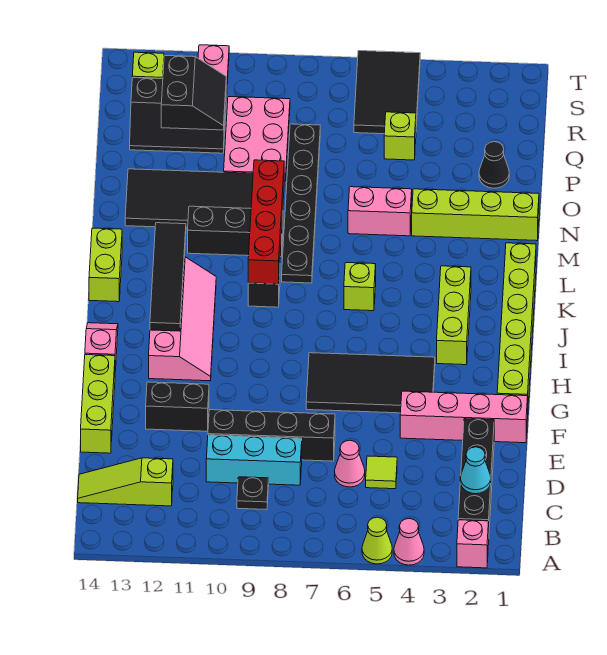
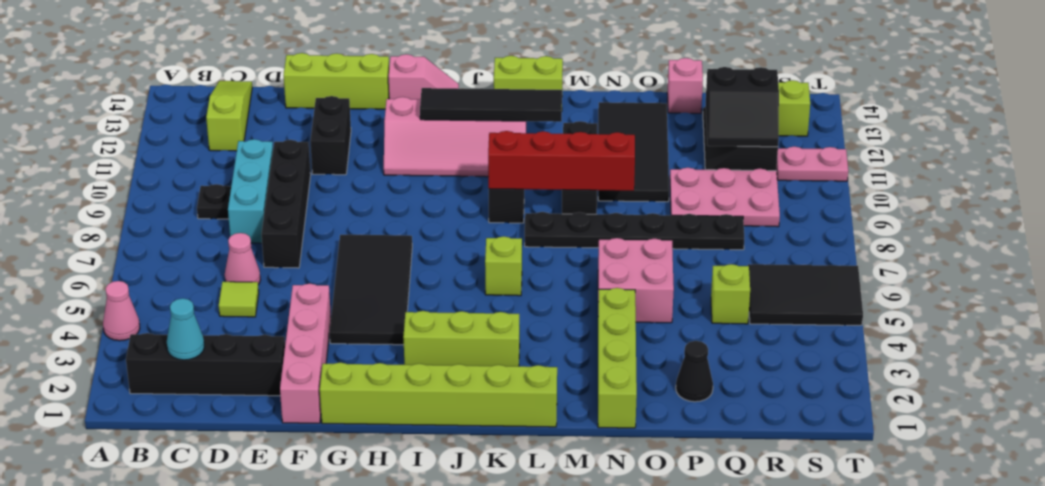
pink brick A2 level 1 -> pink brick P14 level 1
lime cone A5 level 1 -> none
pink brick N5:N6 level 1 -> pink brick N5:O6 level 1

